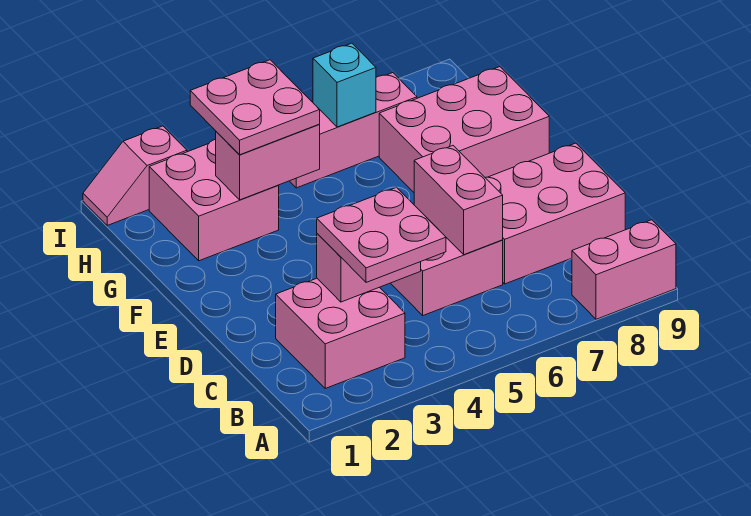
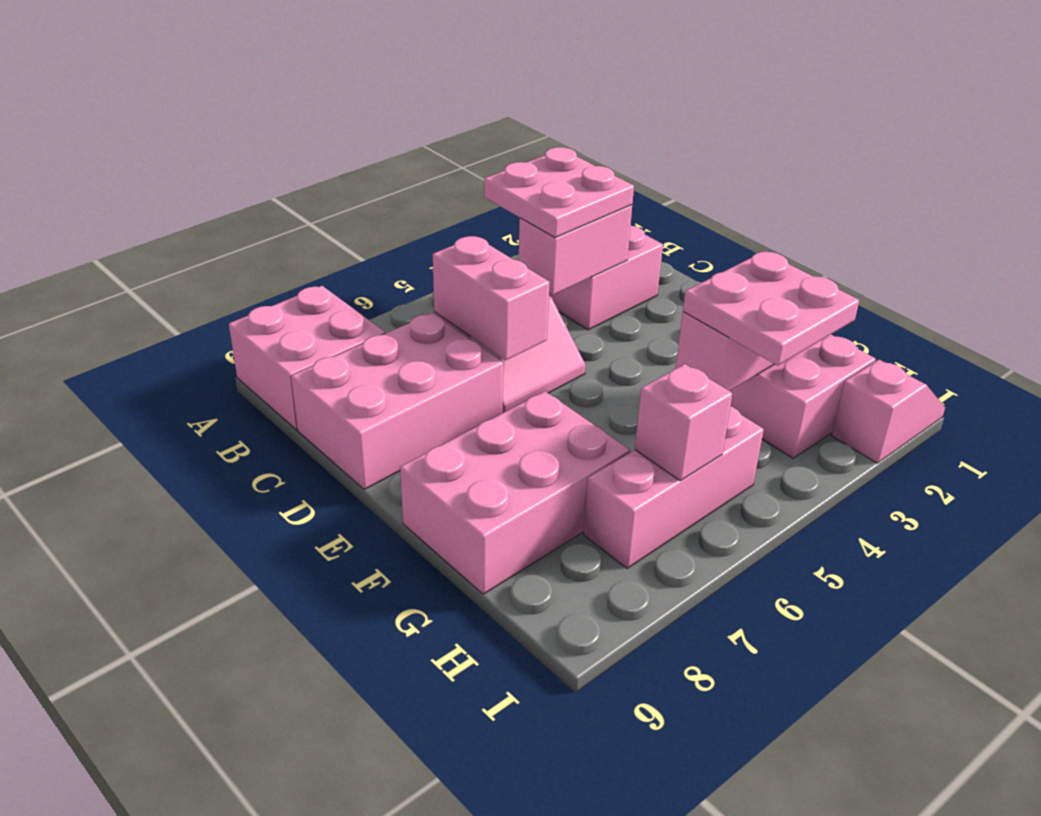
pink brick A8:A9 level 1 -> pink brick A8:B9 level 1
cyan brick H6 level 2 -> pink brick H6 level 2

